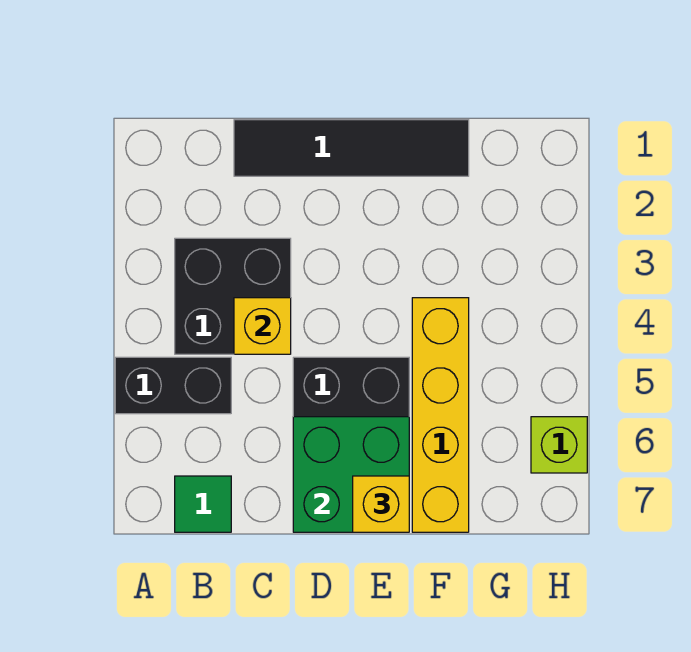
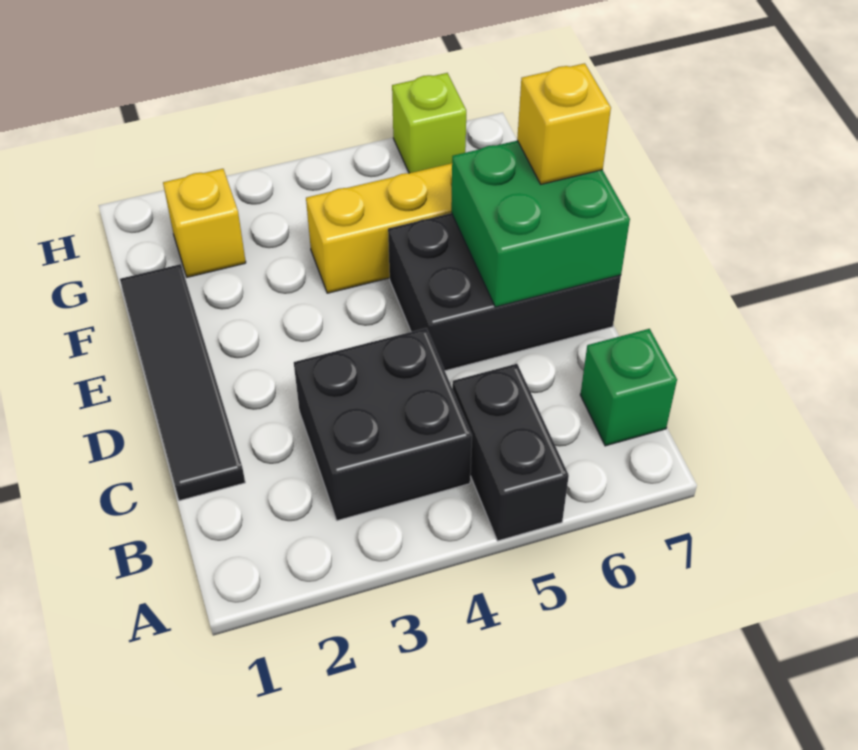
green tile B7 level 1 -> green brick B7 level 1
yellow brick C4 level 2 -> yellow brick G2 level 1

